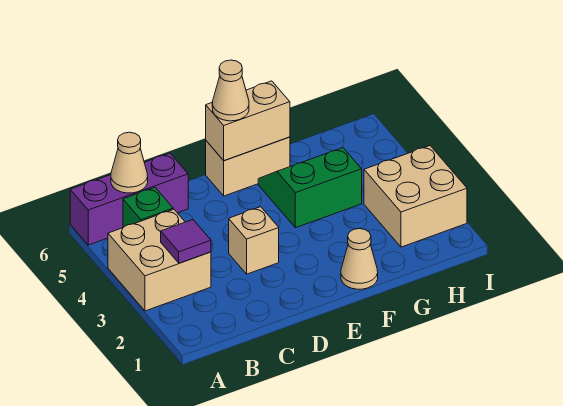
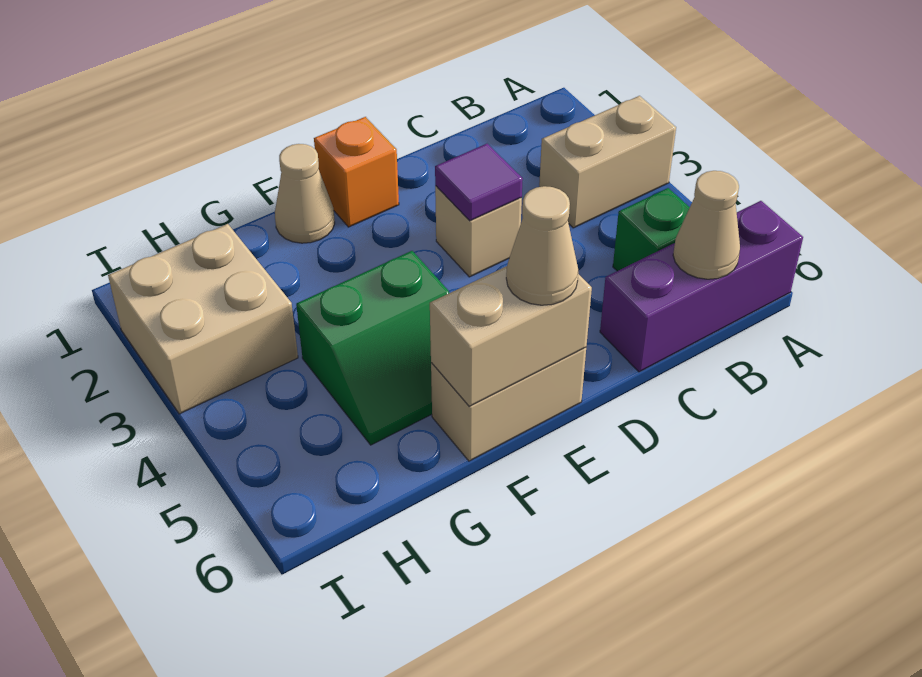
tan brick A3:B4 level 1 -> tan brick A3:B3 level 1
purple tile B3 level 2 -> purple tile D3 level 2
none -> orange brick E1 level 1

